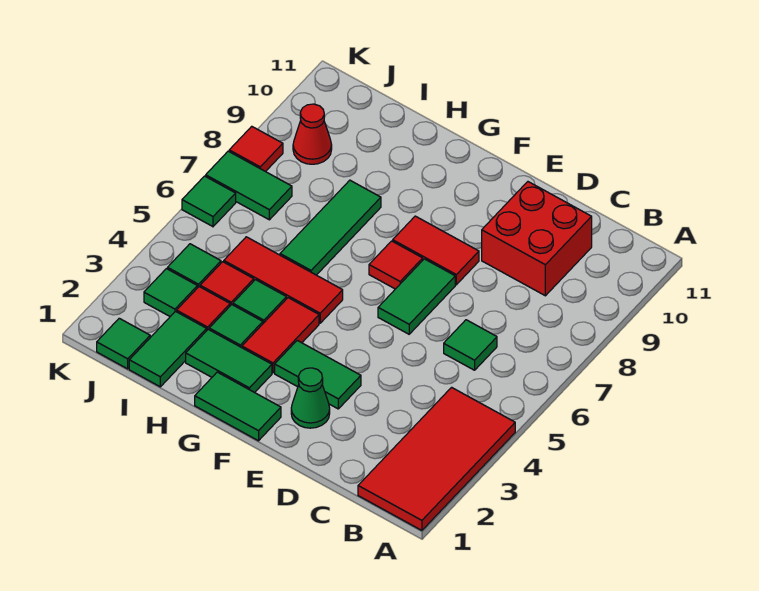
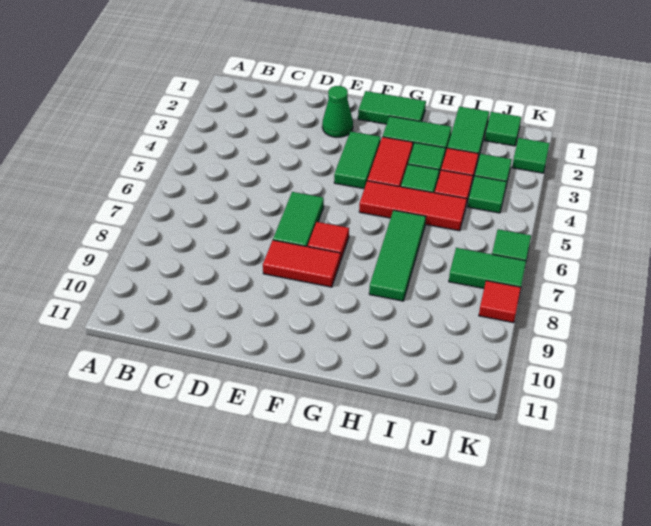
red tile A1:B4 level 1 -> none
green tile C6 level 1 -> green tile K2 level 1
red brick C9:D10 level 1 -> none
green tile E3:F3 level 1 -> green tile F3:F4 level 1
red cone J9 level 1 -> none

